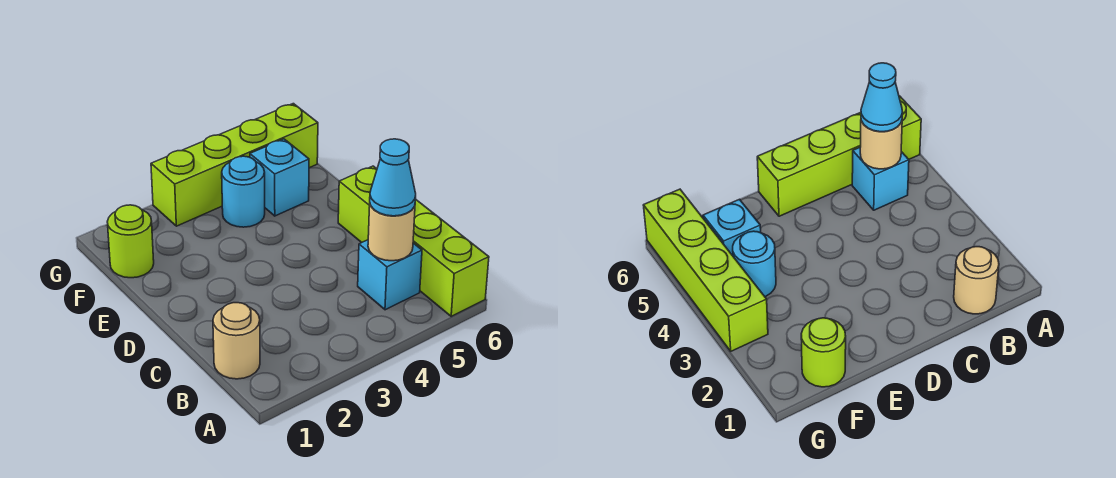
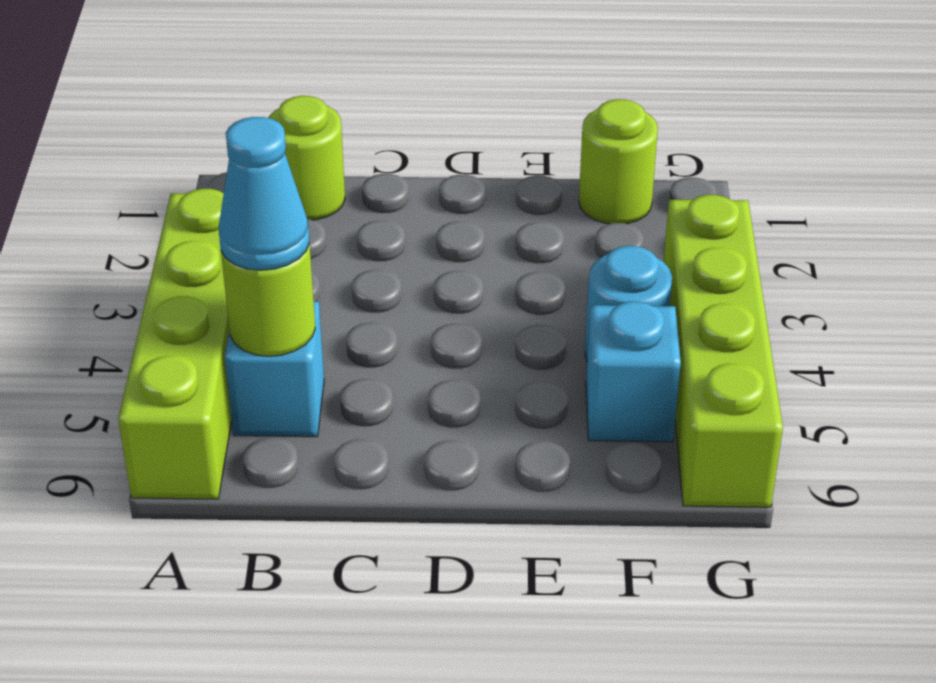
lime brick A6:D6 level 1 -> lime brick A3:A6 level 1
tan round brick B1 level 1 -> lime round brick B1 level 1
tan round brick B5 level 2 -> lime round brick B5 level 2

